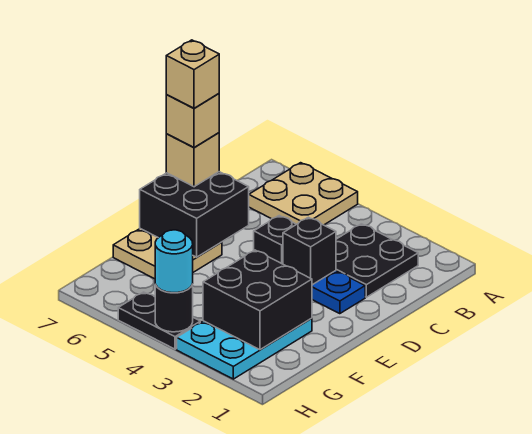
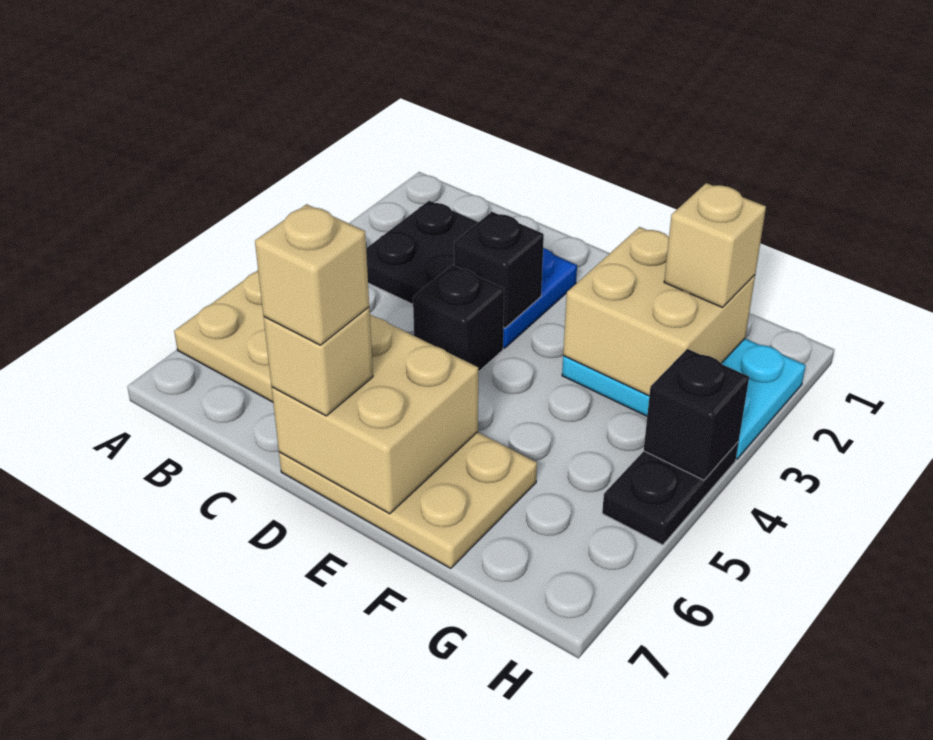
black brick D6:E7 level 2 -> tan brick D6:E7 level 2
tan brick D7 level 5 -> tan brick G2 level 3
tan plate E6:F7 level 1 -> tan plate D6:F7 level 1
black brick F2:G3 level 2 -> tan brick F2:G3 level 2
black round brick H4 level 2 -> black brick H4 level 2
cyan round brick H4 level 3 -> none

